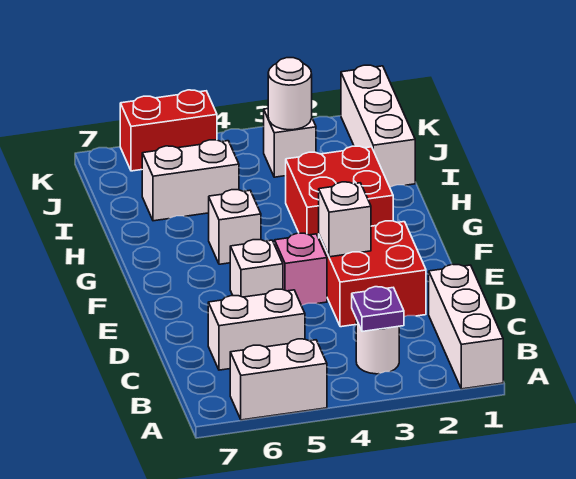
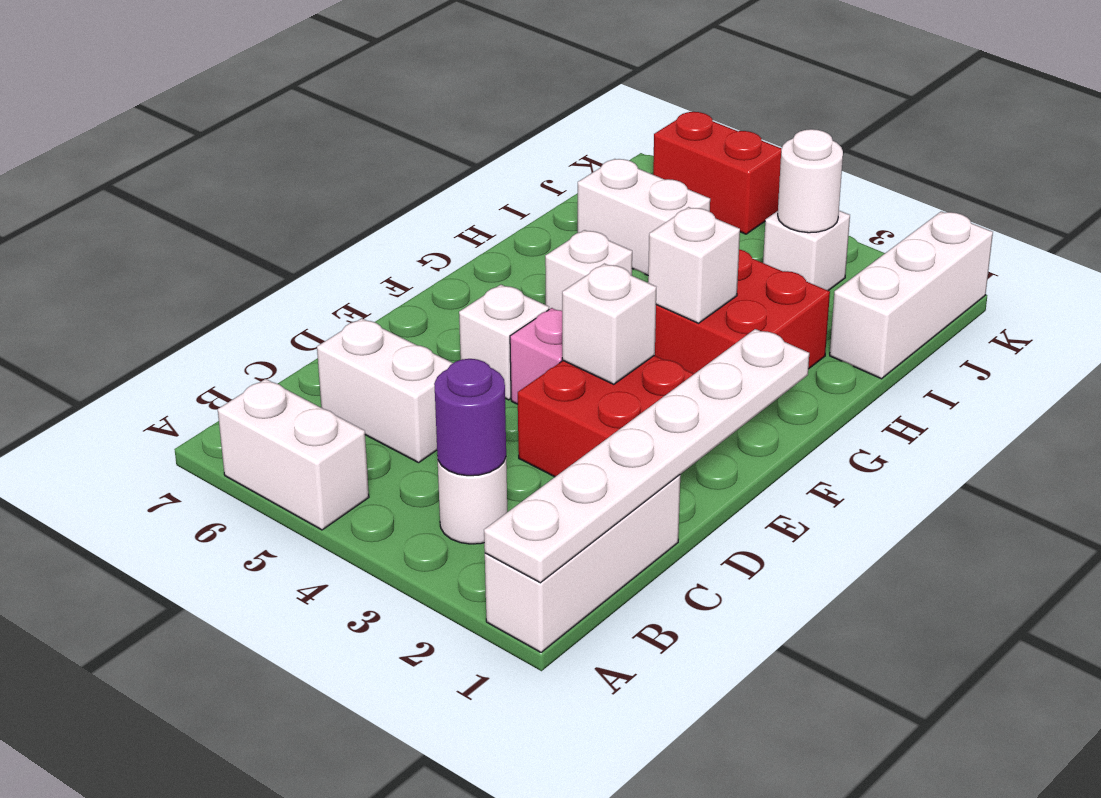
none -> white plate A1:F1 level 2
purple plate B3 level 2 -> purple round brick B3 level 2
none -> white brick G3 level 2

